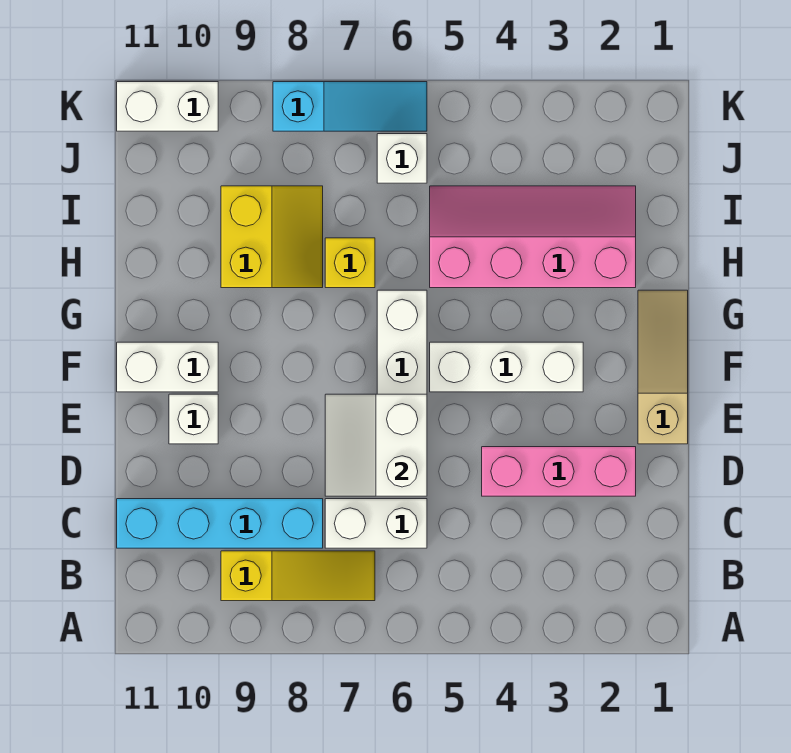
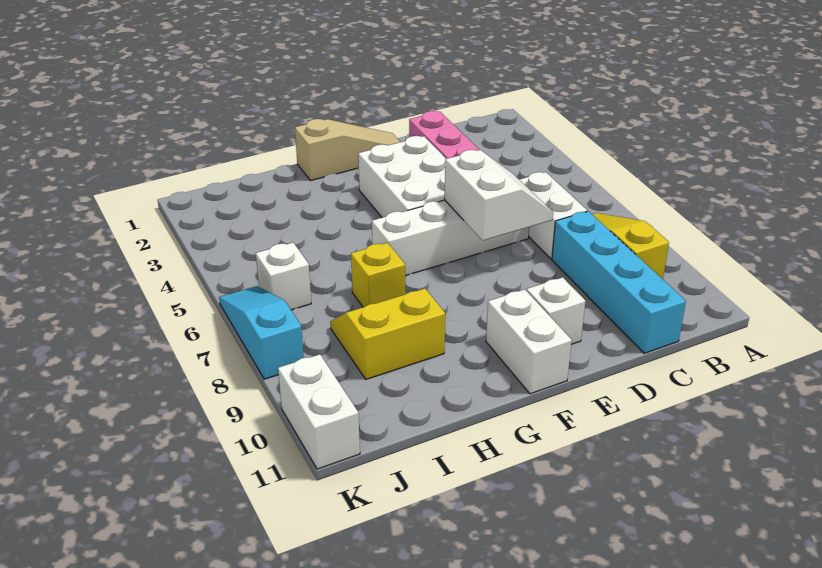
white slope D6:E7 level 2 top 6 -> white slope D6:E7 level 2 top E
tan slope E1:G1 level 1 top E -> tan slope E1:G1 level 1 top G
white brick F3:F5 level 1 -> white brick E3:F5 level 1
pink slope H2:I5 level 1 top H -> none

